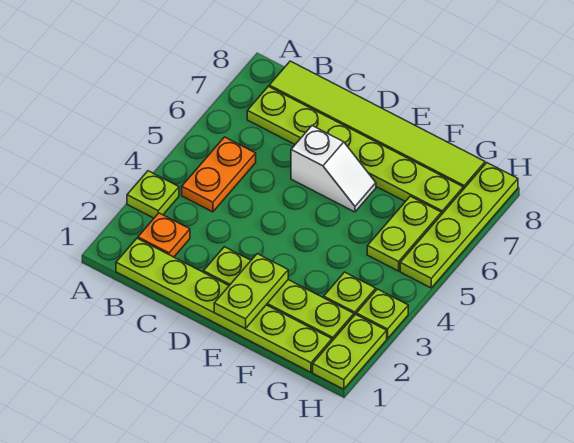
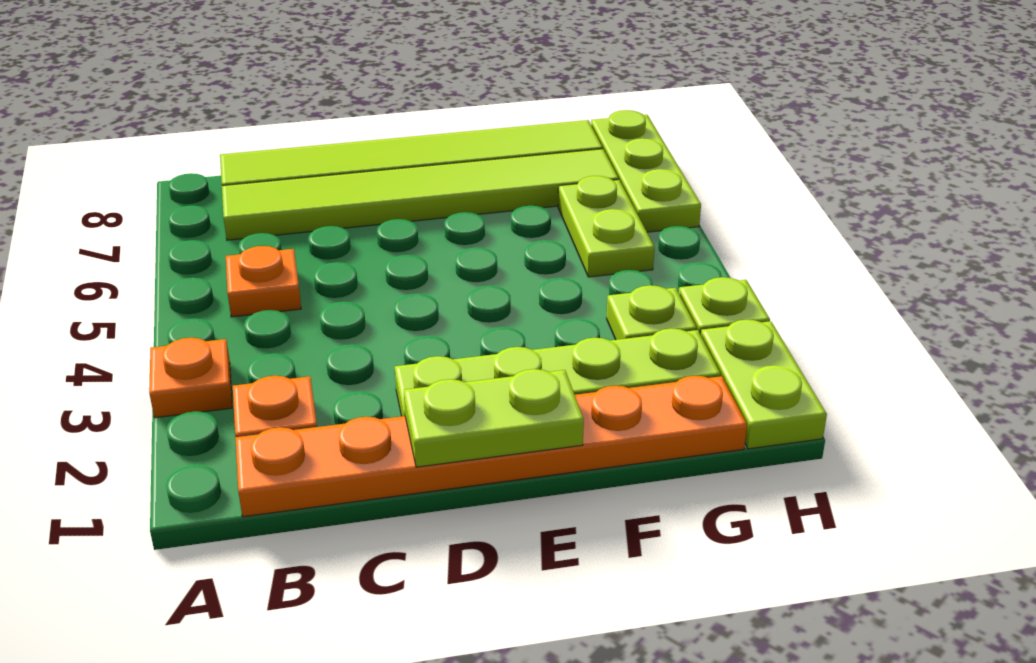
lime plate A3 level 1 -> orange plate A3 level 1
lime plate B1:G1 level 1 -> orange plate B1:G1 level 1
orange plate B4:B5 level 1 -> orange plate B5 level 1
lime plate B7:G7 level 1 -> lime tile B7:G7 level 1
white slope D6:E6 level 1 top D -> none
lime plate E1:E2 level 2 -> lime plate D1:E1 level 2
lime plate H5:H8 level 1 -> lime plate H6:H8 level 1

